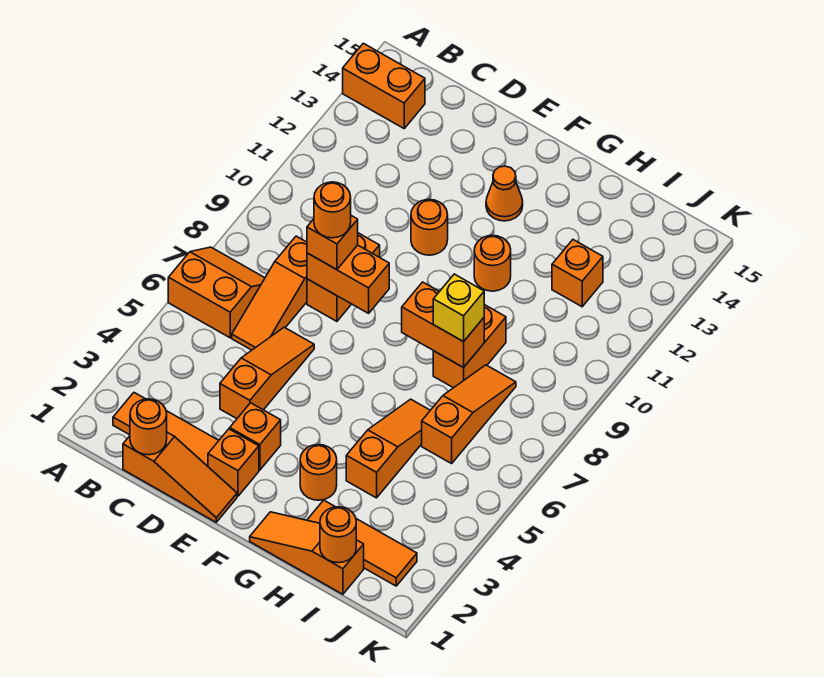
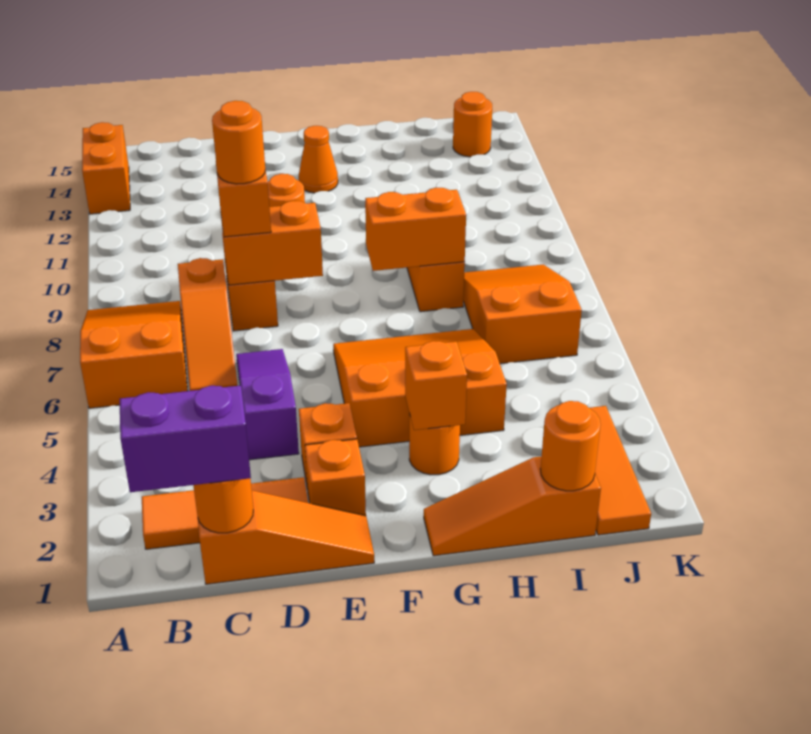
orange slope A6:B7 level 1 top 6 -> orange slope A6:B8 level 1 top 6
orange brick A14:B14 level 1 -> orange brick A13:A14 level 1
none -> purple brick B1:C1 level 3
orange slope D4:D6 level 1 top 4 -> purple slope D4:D6 level 1 top 4
orange round brick G11 level 1 -> orange round brick J14 level 1
orange tile H2:J2 level 1 -> orange tile J1:J3 level 1
orange slope H4:H6 level 1 top 4 -> orange slope F4:H6 level 1 top 4
yellow brick H8 level 3 -> none
orange slope I6:I8 level 1 top 6 -> orange slope I6:J8 level 1 top 6
orange brick I12 level 1 -> orange brick G3 level 2

